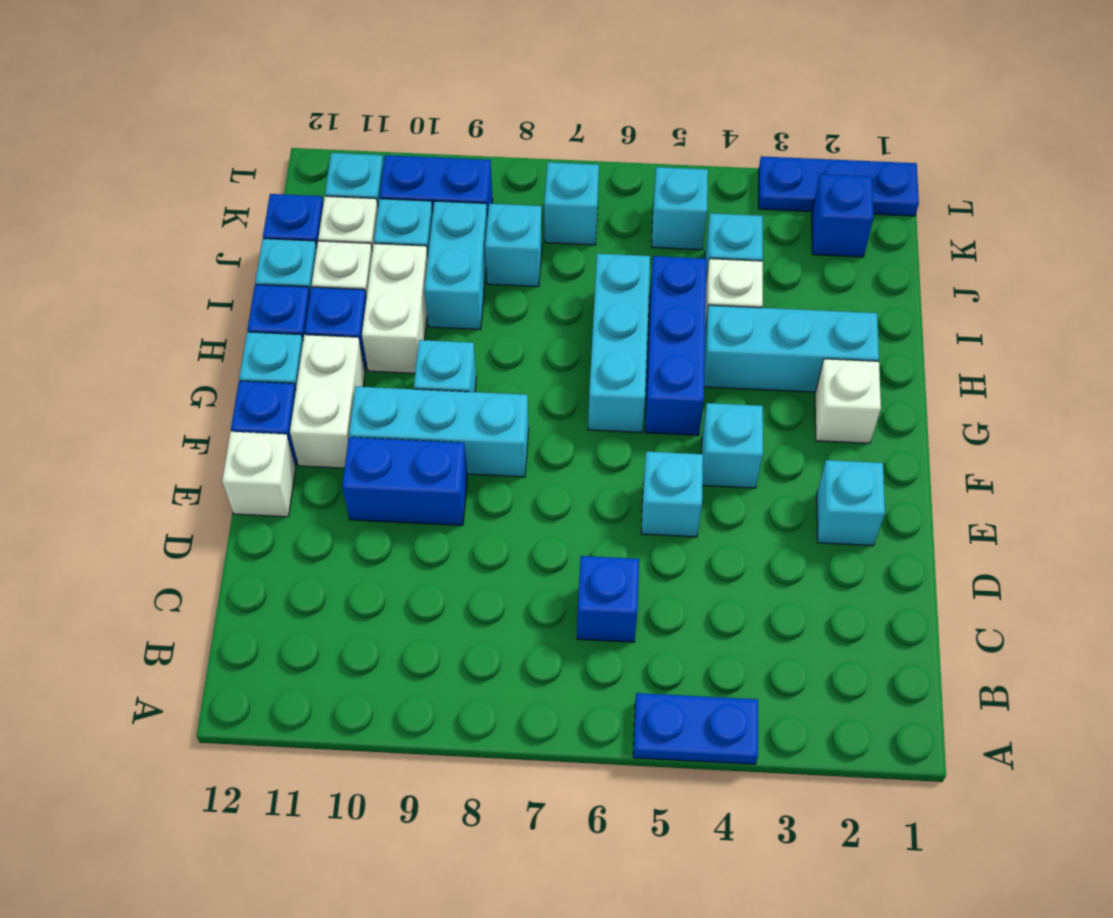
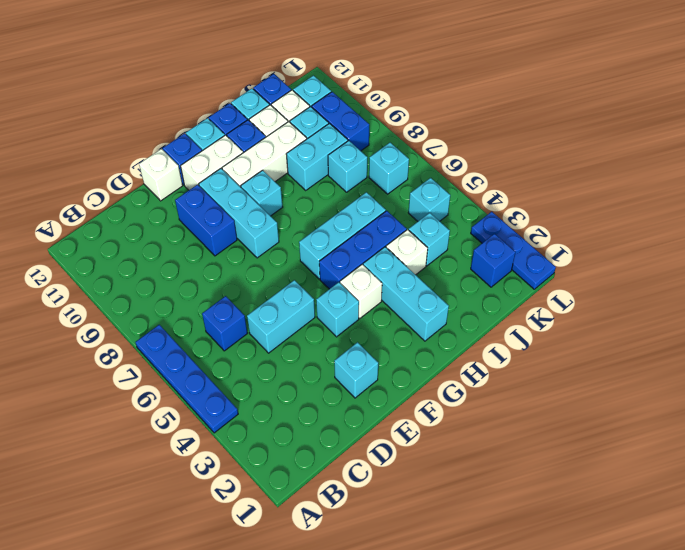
blue plate A4:A5 level 1 -> blue plate A4:A7 level 1
cyan brick E5 level 1 -> cyan brick D5:E5 level 1
white brick G2 level 1 -> white brick G4 level 1
white brick H10:I10 level 1 -> white brick G10:I10 level 1

